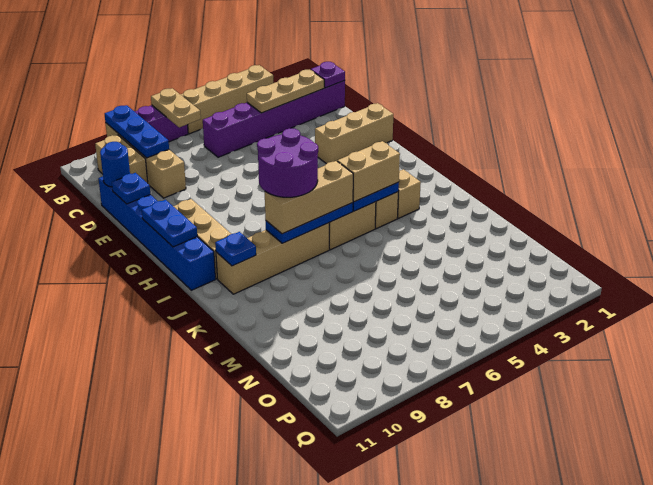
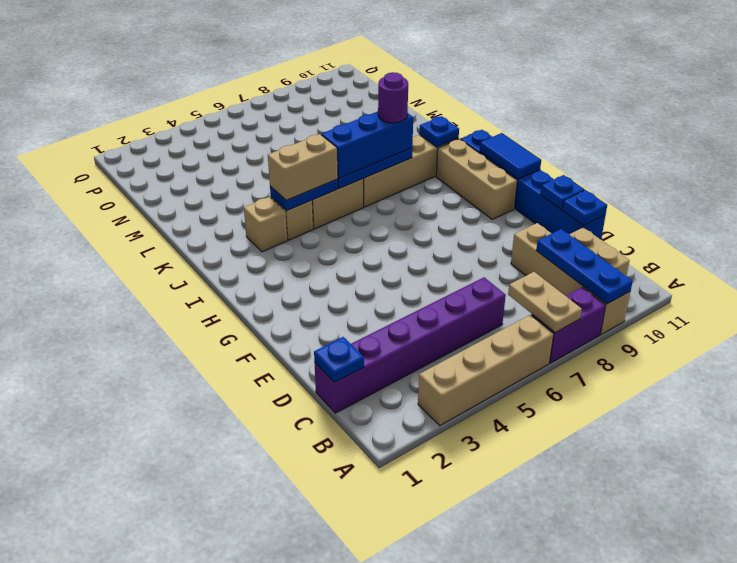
purple plate C1 level 2 -> blue plate C1 level 2
tan plate C2:C4 level 2 -> none
blue round brick D11 level 2 -> blue plate D11 level 2
tan brick F1:F3 level 1 -> none
blue plate G11:H11 level 2 -> blue tile G11:H11 level 2
purple round brick I7:J8 level 4 -> purple round brick J8 level 4
tan brick J6:J8 level 3 -> blue brick J6:J8 level 3

